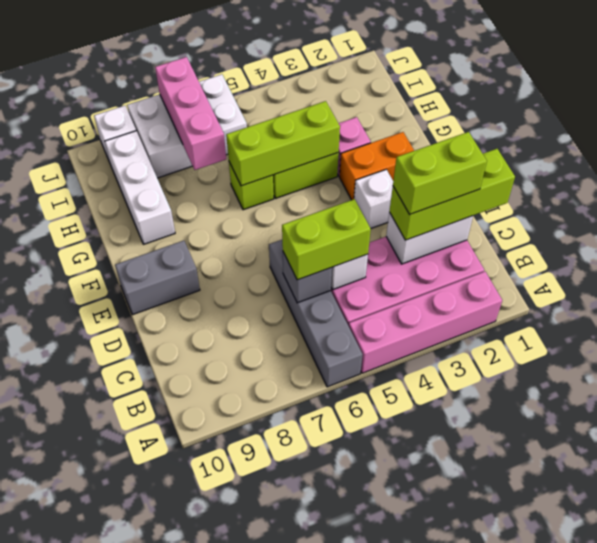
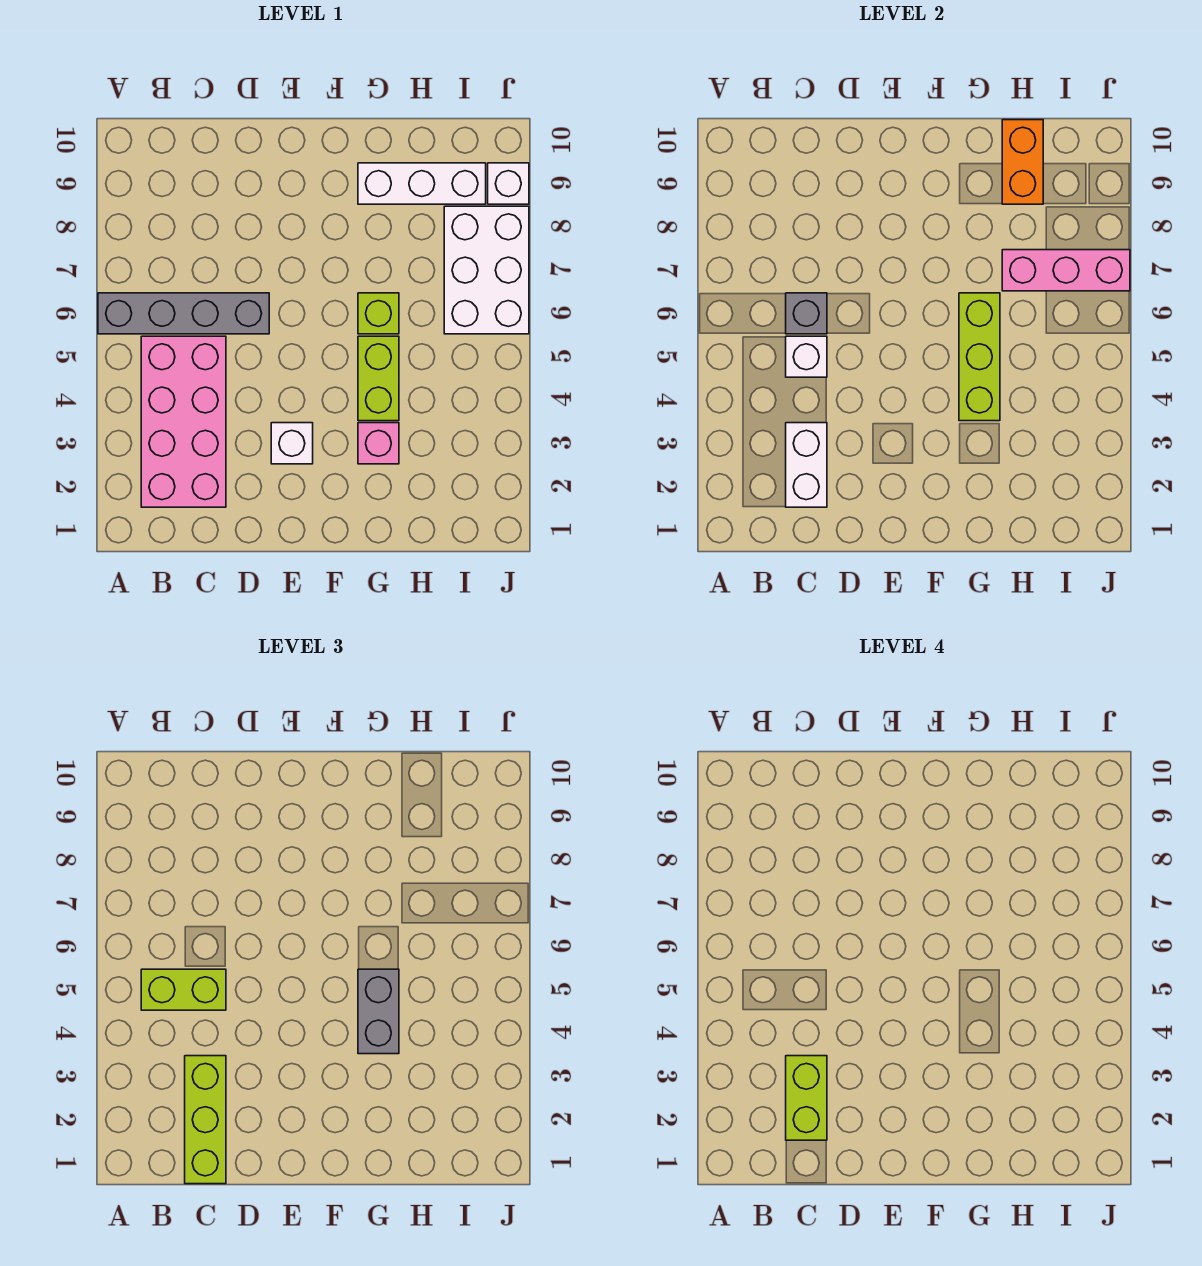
pink brick A2:A5 level 1 -> none
lime brick C5:C6 level 3 -> lime brick B5:C5 level 3
grey brick E9:E10 level 1 -> grey brick G4:G5 level 3
orange brick F2:F3 level 1 -> orange brick H9:H10 level 2

